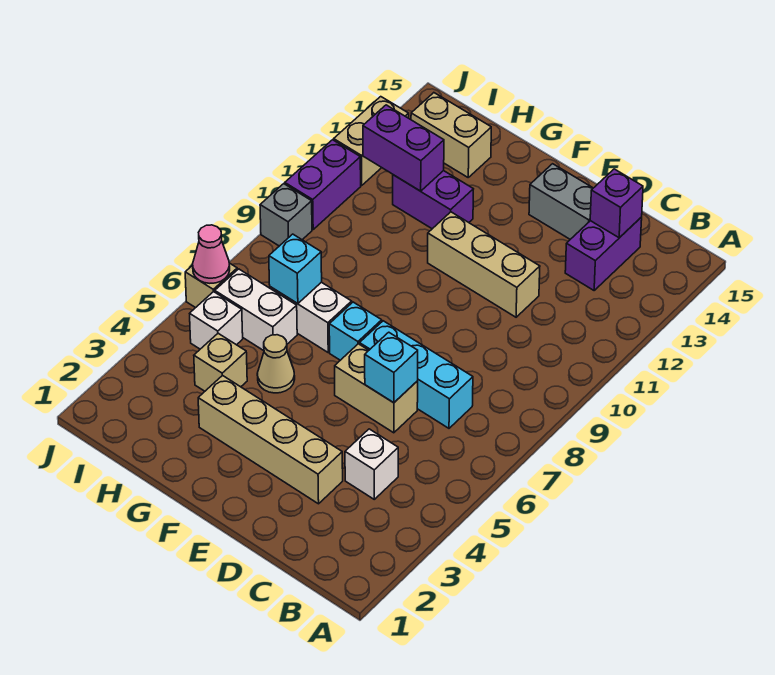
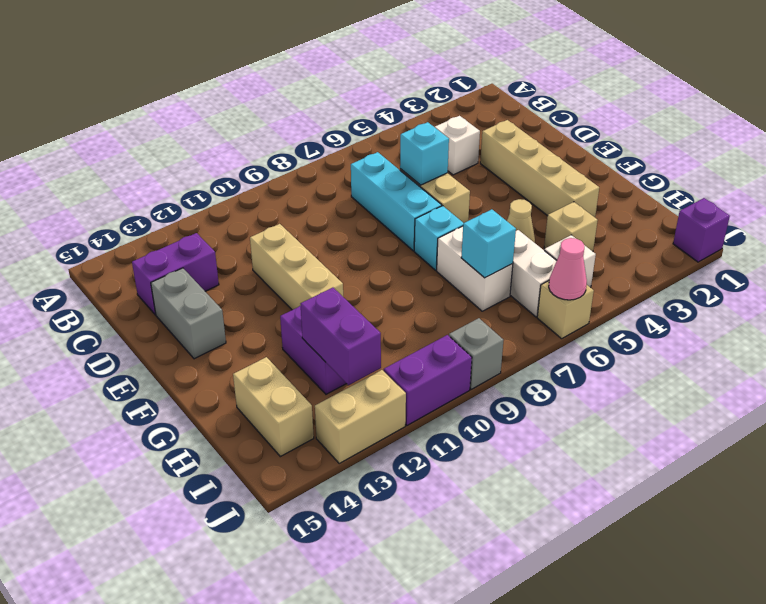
purple brick C14 level 2 -> purple brick J1 level 1

